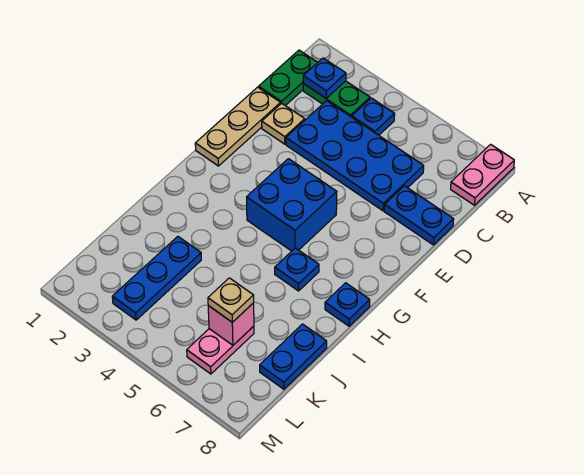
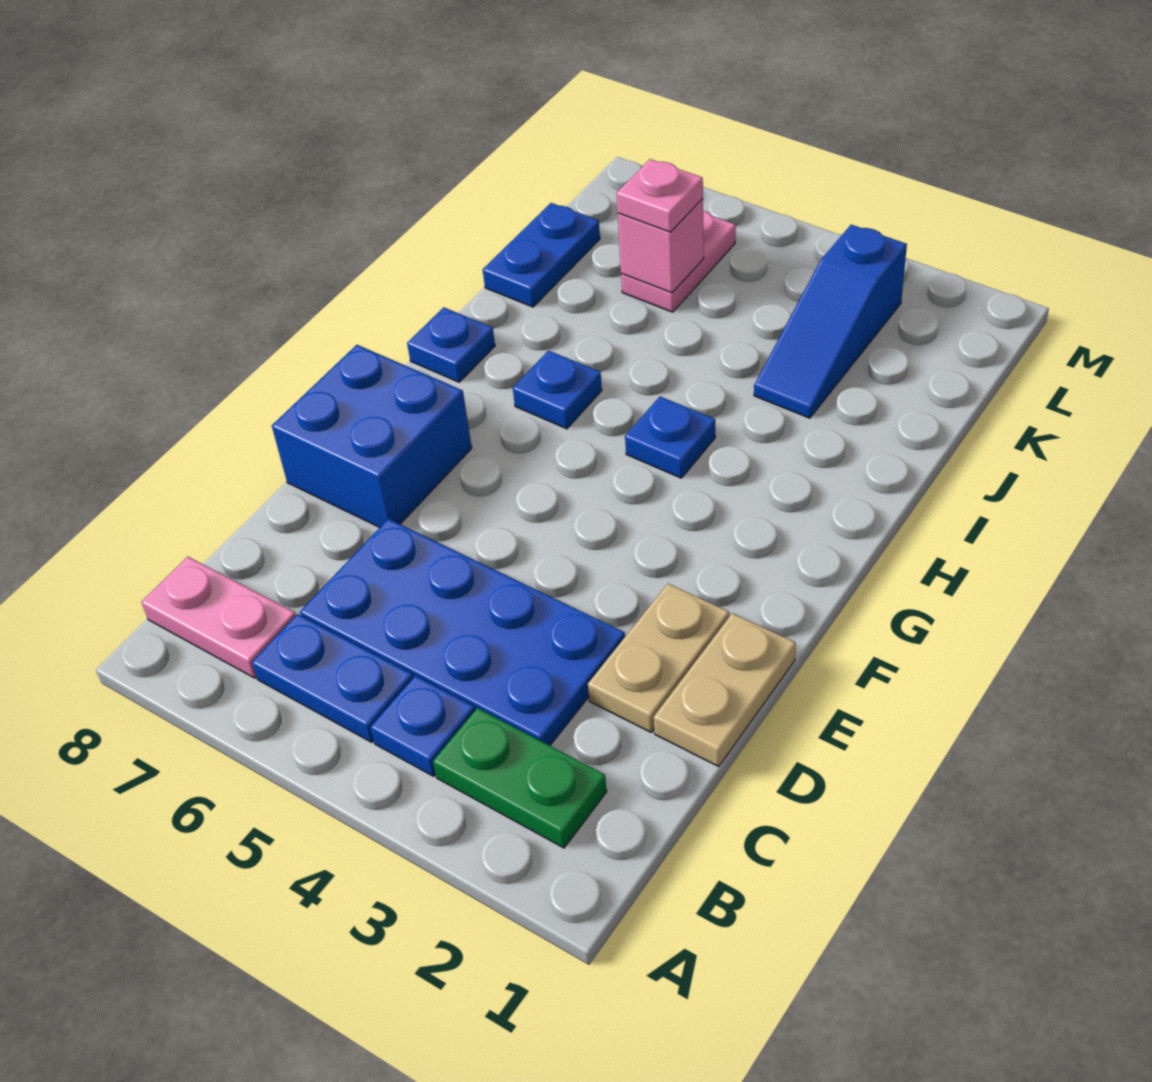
pink plate A8:B8 level 1 -> pink plate B7:B8 level 1
green plate B1:C1 level 1 -> none
blue plate B2 level 2 -> blue plate H4 level 1
tan plate D1:F1 level 1 -> tan plate D1:E1 level 1
tan plate D2 level 1 -> tan plate D2:E2 level 1
blue plate D7:D8 level 1 -> blue plate B5:B6 level 1
blue brick F4:G5 level 1 -> blue brick E7:F8 level 1
blue plate J3:L3 level 1 -> blue slope J3:L3 level 1 top L
tan plate K6 level 3 -> pink plate K6 level 3

